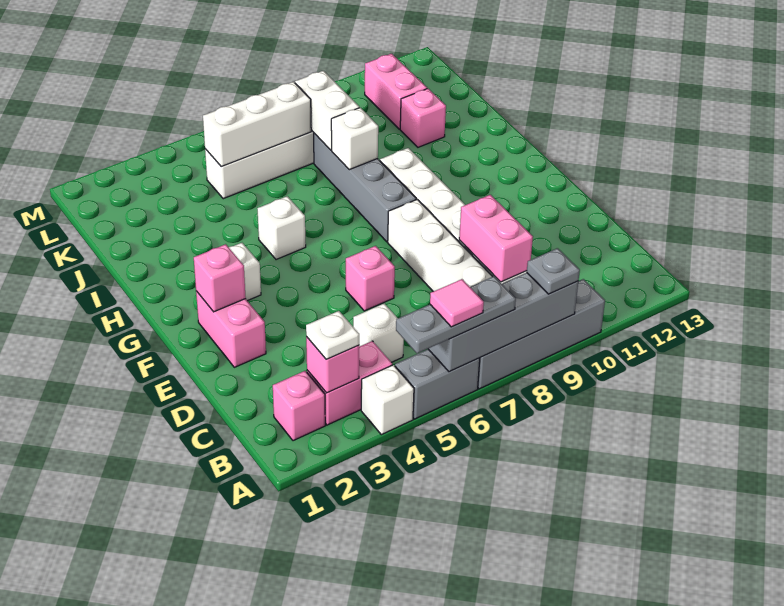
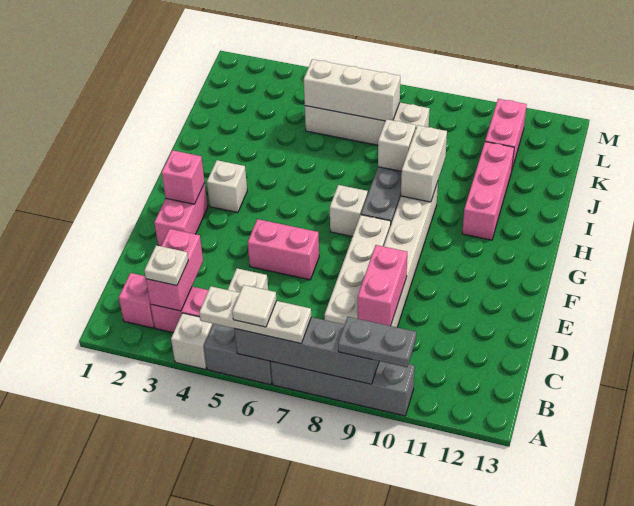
grey plate A5:A7 level 3 -> white plate A5:A7 level 3
pink tile A6 level 4 -> white tile A6 level 4
grey plate A9 level 3 -> grey plate A9:A10 level 3
pink brick B3 level 2 -> pink brick B3:C3 level 2
pink brick E6 level 1 -> pink brick E5:E6 level 1
white brick H5 level 1 -> white brick G7 level 1
white brick J8:K8 level 2 -> white brick H9:I9 level 2
pink brick J11 level 1 -> pink brick H11:J11 level 1

